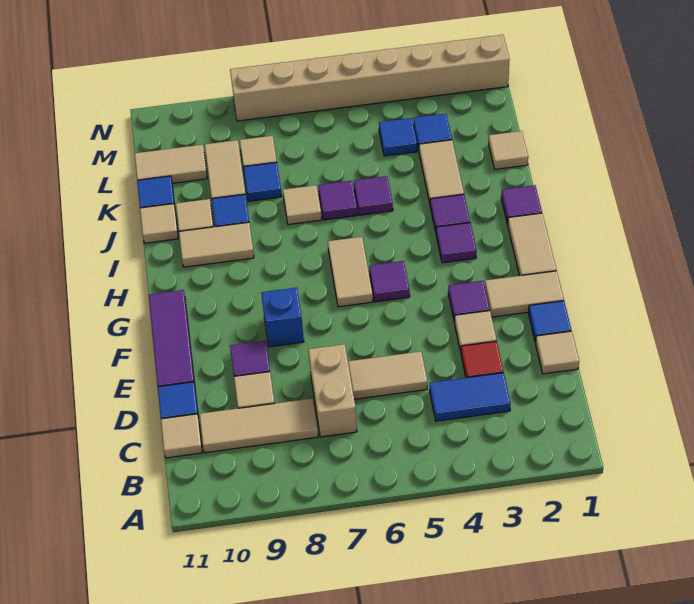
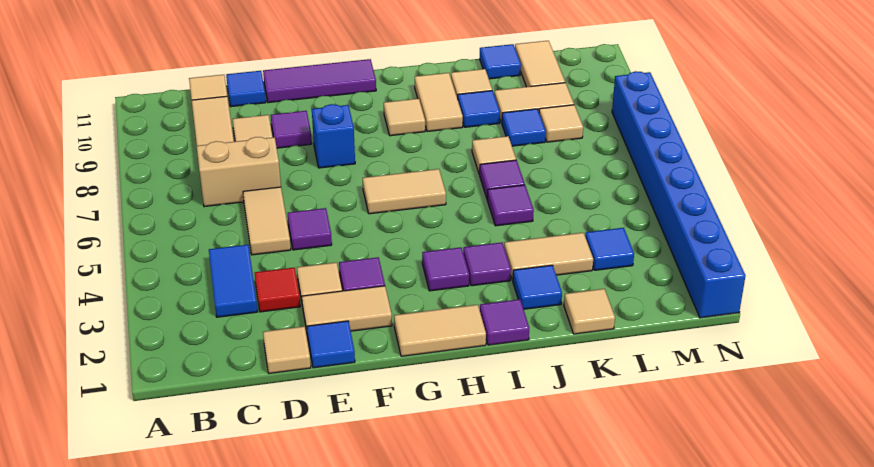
tan tile F1:F2 level 1 -> tan tile E2:F2 level 1
purple tile G5 level 1 -> purple tile E5 level 1
tan tile J11 level 1 -> tan tile H9 level 1
blue tile L4 level 1 -> blue tile J2 level 1
tan brick N1:N8 level 1 -> blue brick N1:N8 level 1

